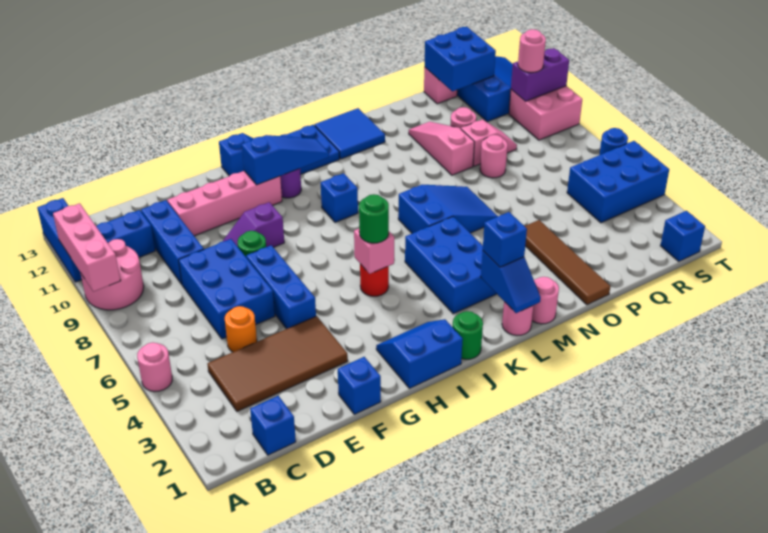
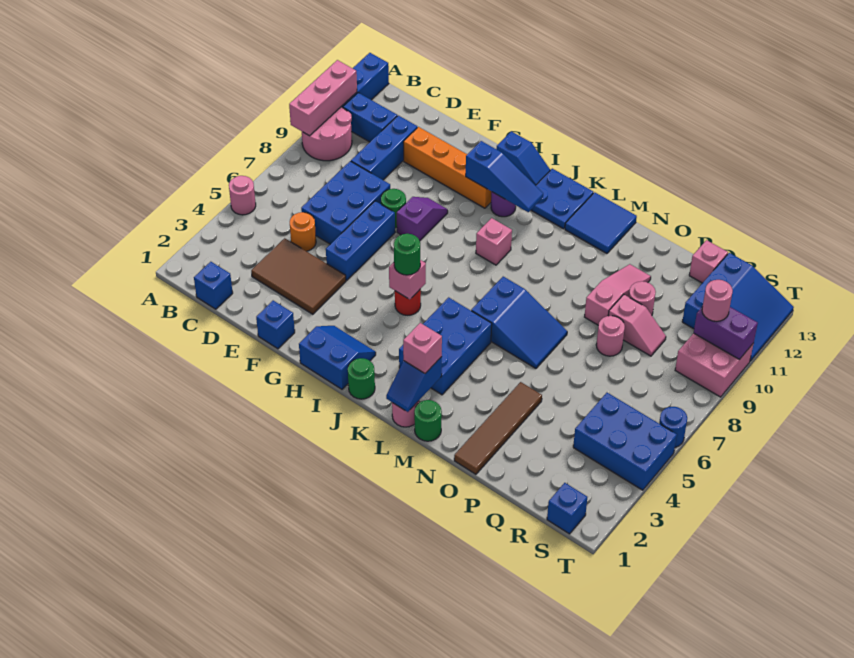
brown tile C3:F4 level 1 -> brown tile D3:F4 level 1
pink brick E11:H11 level 1 -> orange brick E11:H11 level 1
purple slope F9:G9 level 1 top G -> purple slope G8:G9 level 1 top 8
blue brick J9 level 1 -> pink brick J9 level 1
blue brick L2 level 3 -> pink brick L2 level 3
pink round brick M1 level 1 -> green round brick M1 level 1
blue brick Q12:R13 level 2 -> none

